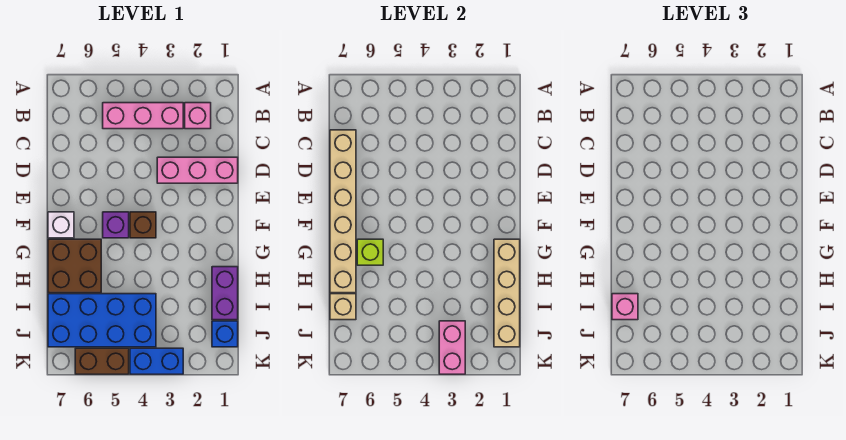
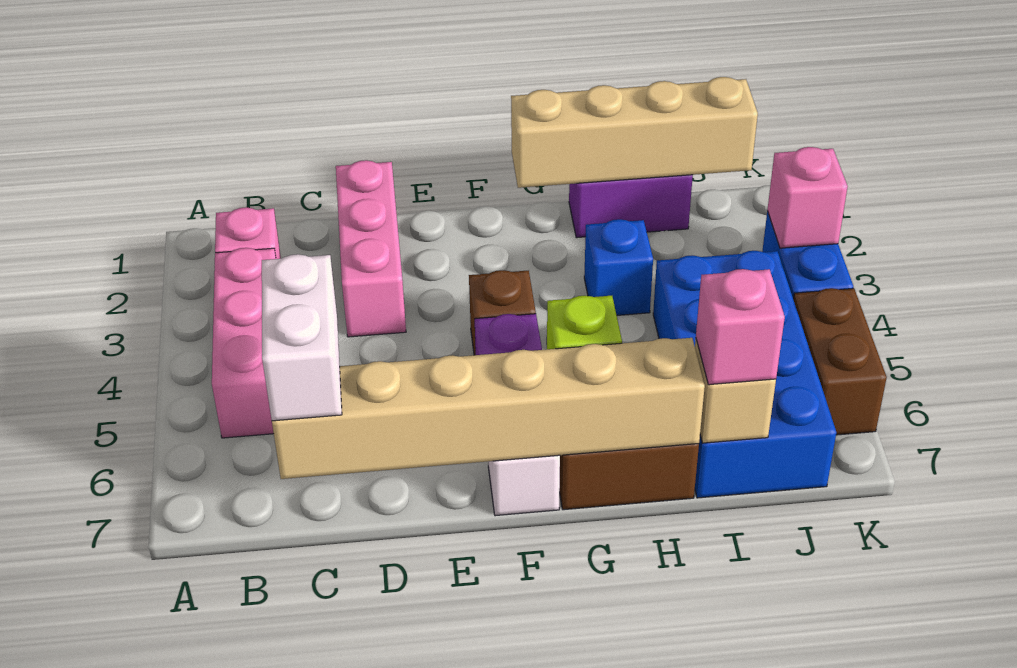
none -> white brick C6:C7 level 3
blue brick J1 level 1 -> blue brick H3 level 1
pink brick J3:K3 level 2 -> pink brick K3 level 2

